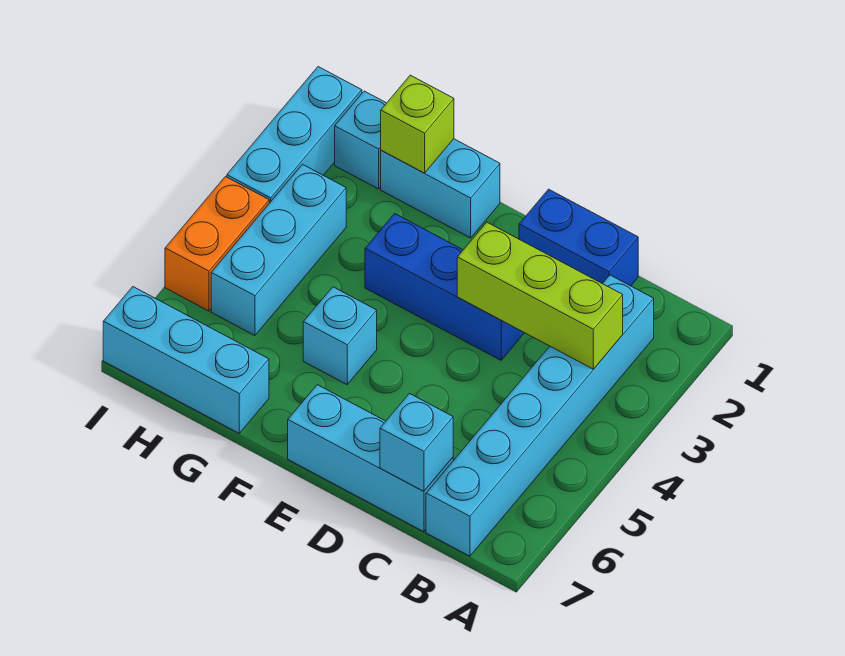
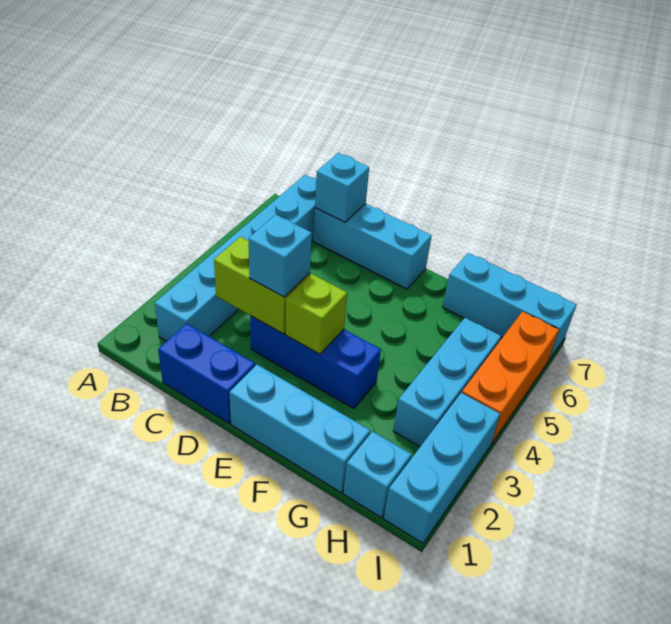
lime brick B3:D3 level 2 -> lime brick C3:D3 level 2
cyan brick F1:G1 level 1 -> cyan brick E1:G1 level 1
cyan brick F5 level 1 -> cyan brick D3 level 3
lime brick G1 level 2 -> lime brick E3 level 2
orange brick I4:I5 level 1 -> orange brick I4:I6 level 1

